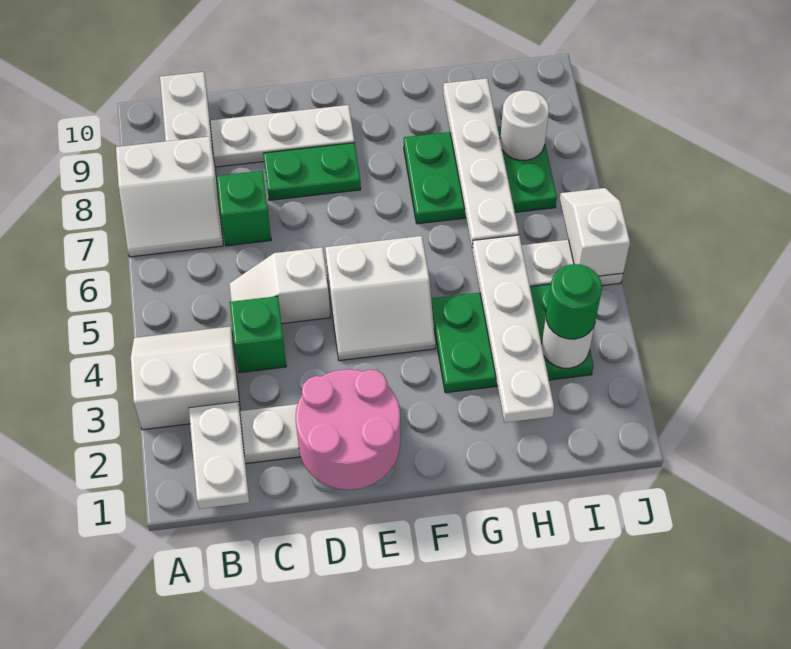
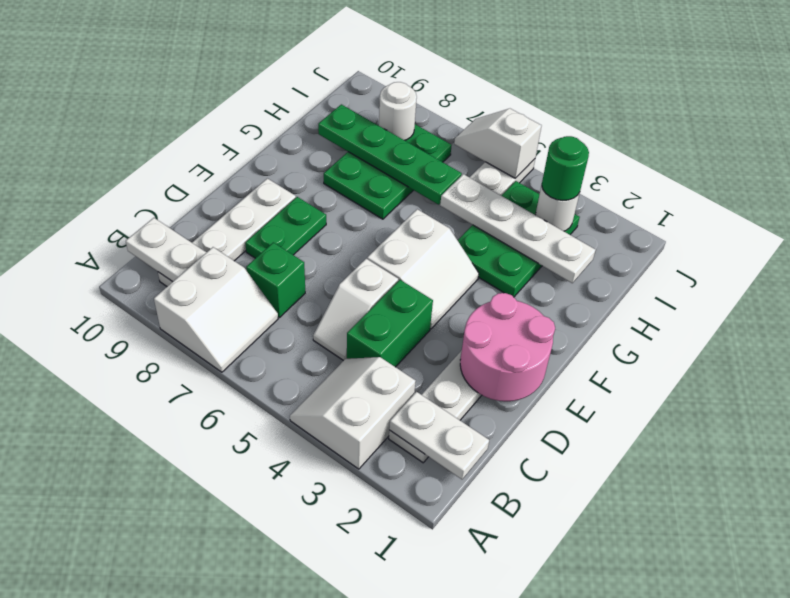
green brick C4 level 1 -> green brick C4:D4 level 1
white plate H6:H9 level 2 -> green plate H6:H9 level 2

